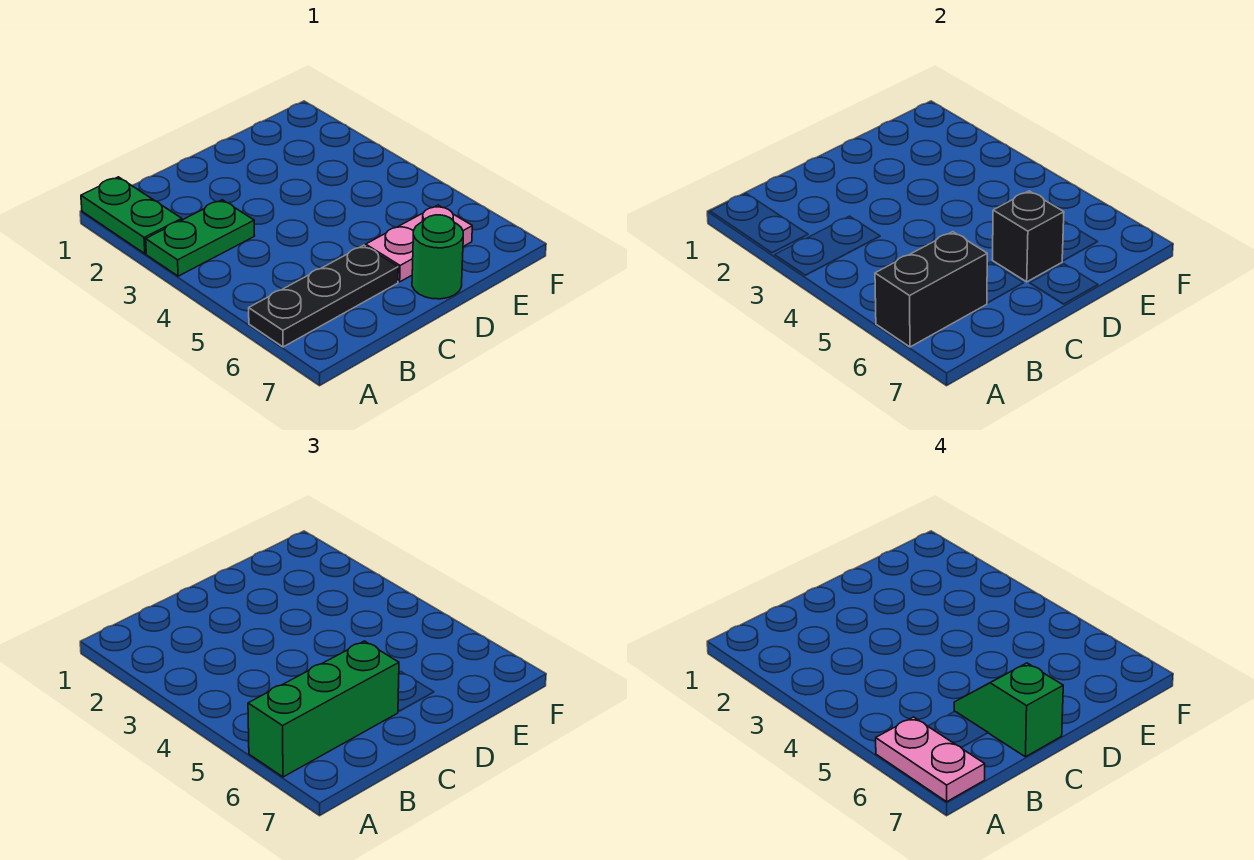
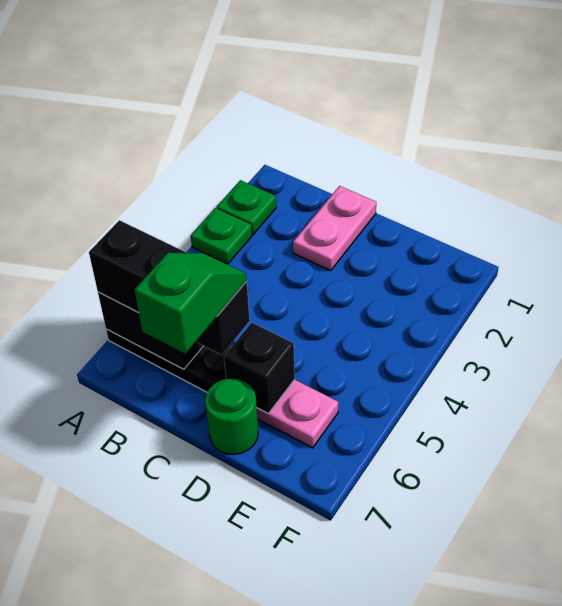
green plate A1:A2 level 1 -> green plate A2 level 1
green plate A3:B3 level 1 -> green plate A3 level 1
green brick A6:C6 level 3 -> black brick A6:C6 level 3
pink plate A6:A7 level 4 -> pink plate C1:C2 level 1

